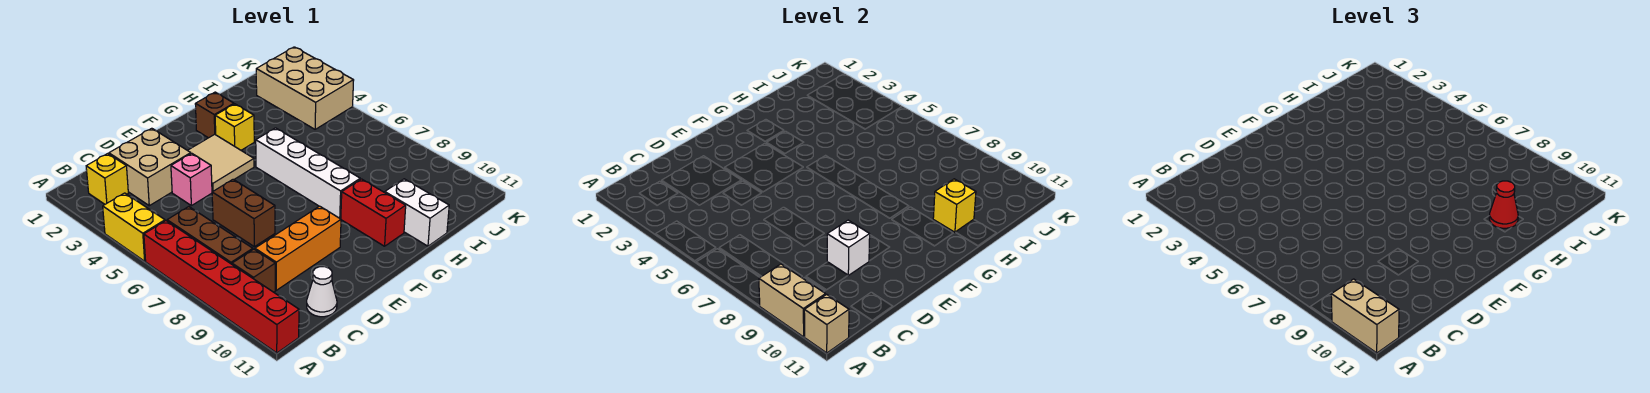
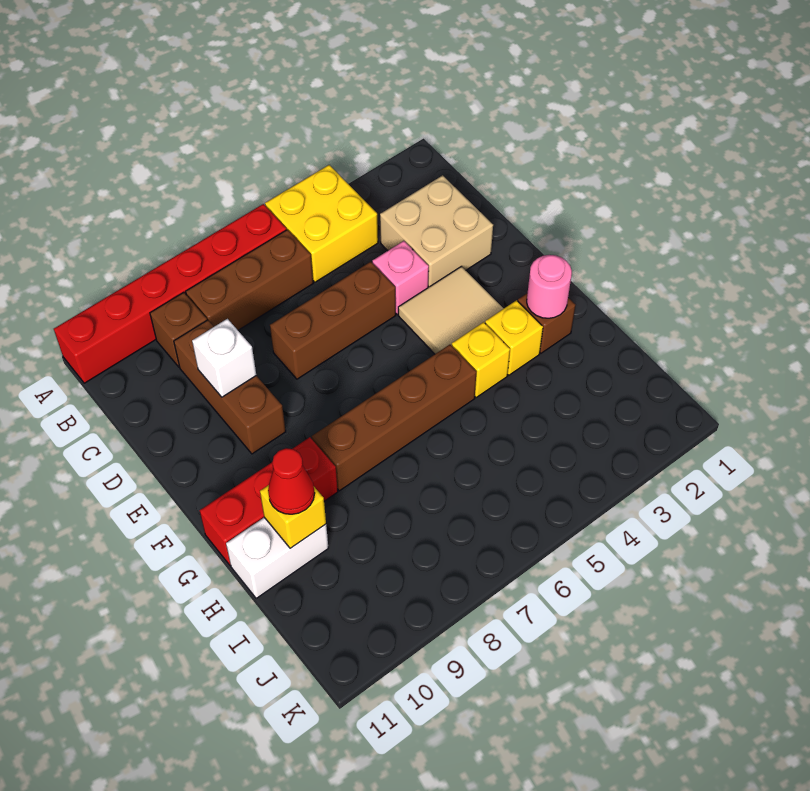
yellow brick A4:A5 level 1 -> yellow brick A4:B5 level 1
tan brick A9:A10 level 2 -> none
tan brick A10:A11 level 3 -> none
tan brick A11 level 2 -> none
yellow brick B2 level 1 -> yellow brick G4 level 1
orange brick C9:E9 level 1 -> brown brick C9:E9 level 1
white cone C11 level 1 -> none
brown brick D6:D7 level 1 -> brown brick D5:D7 level 1
none -> pink round brick G2 level 2
white brick G5:G8 level 1 -> brown brick G5:G8 level 1
red brick G9:G10 level 1 -> red brick G9:G11 level 1
tan brick J2:K4 level 1 -> none

